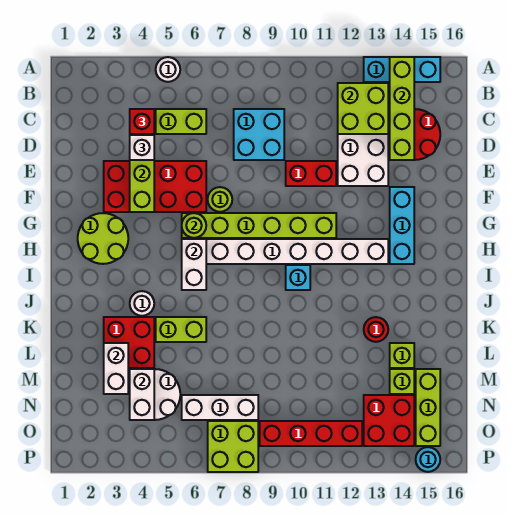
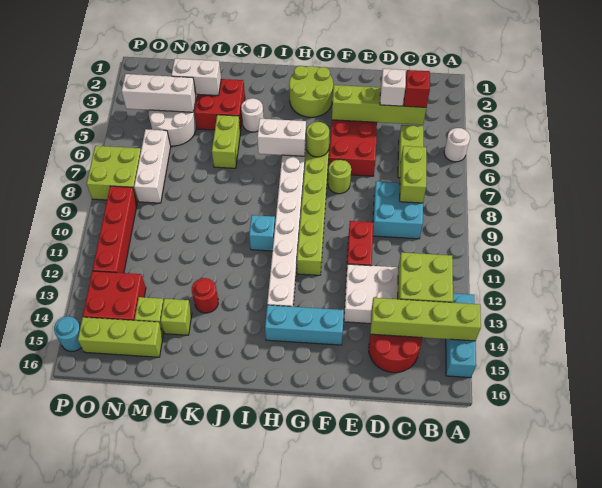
none -> lime brick C7:C8 level 2
white brick M4:N4 level 2 -> white brick M4:O4 level 2

